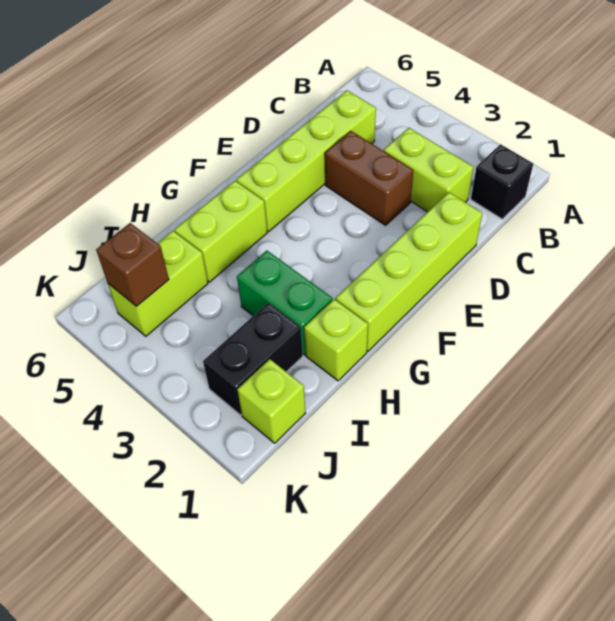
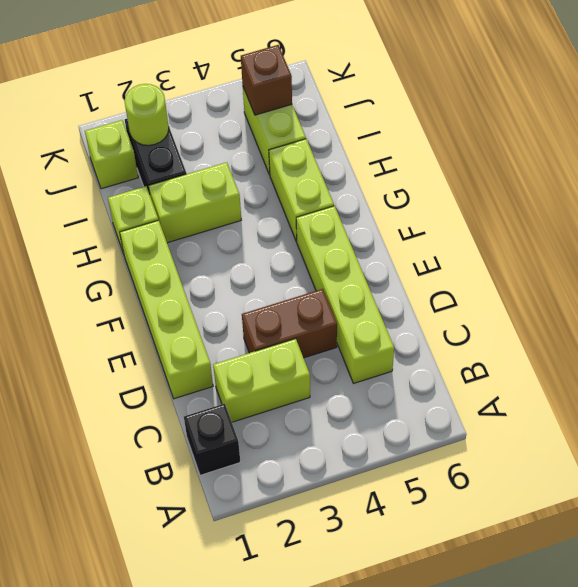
green brick H2:H3 level 1 -> lime brick H2:H3 level 1
none -> lime round brick J2 level 2

